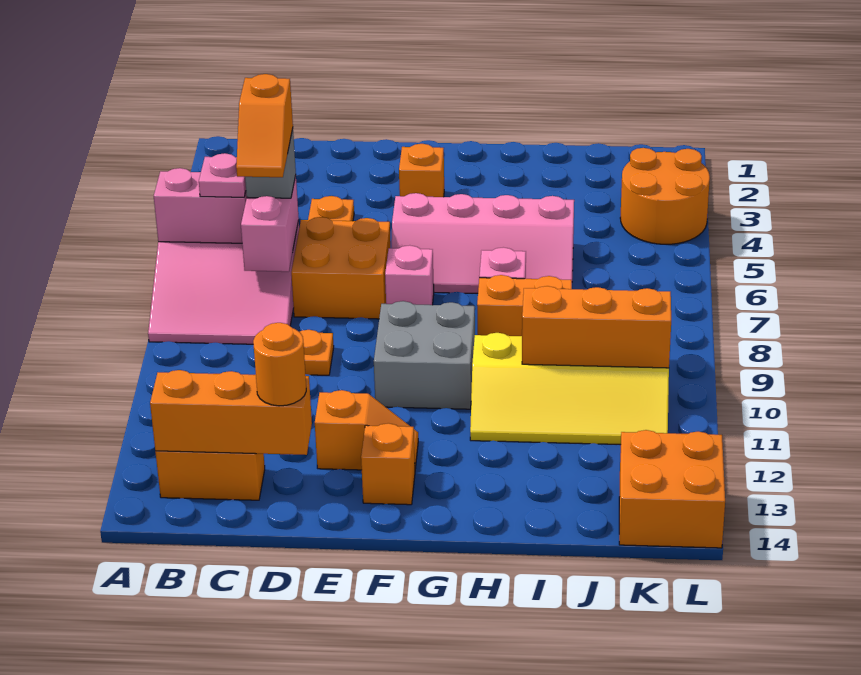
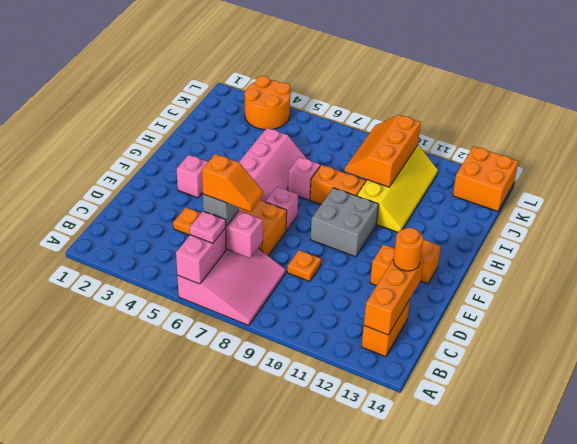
orange brick F3 level 1 -> pink brick F3 level 1
orange brick H8:I8 level 1 -> orange brick H8:H9 level 1

